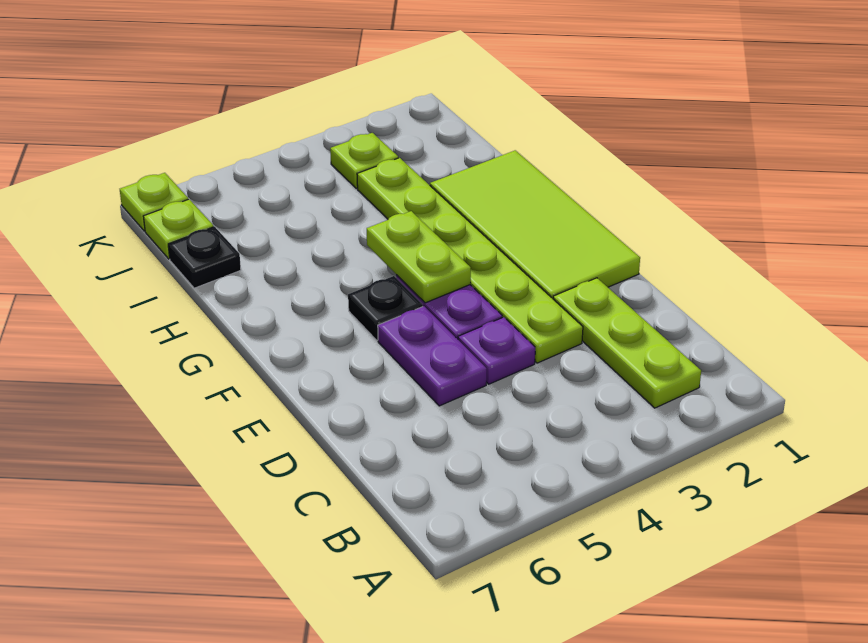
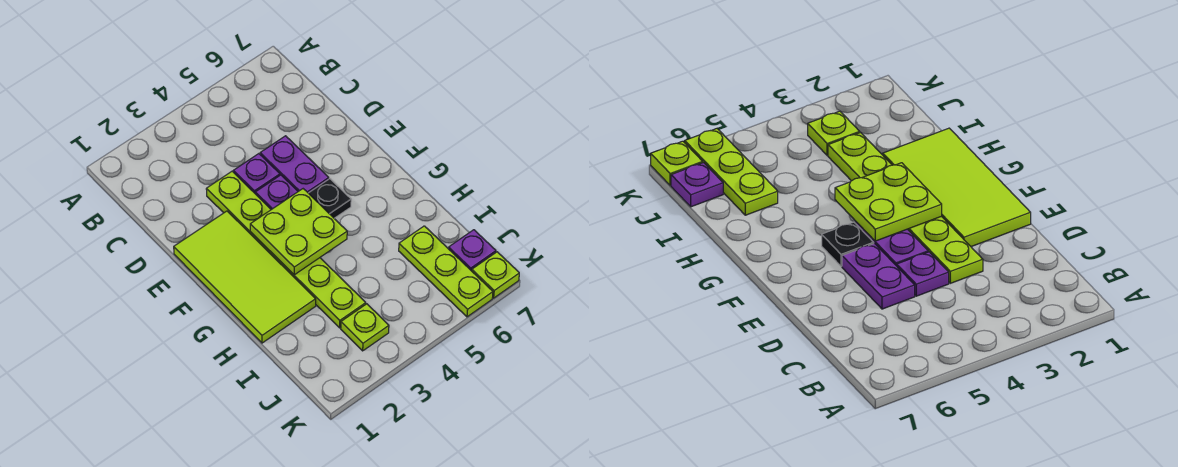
lime plate B2:D2 level 1 -> lime plate I6:K6 level 1
lime plate F4:G4 level 2 -> lime plate F3:G4 level 2
black plate I7 level 1 -> none
lime plate J7 level 1 -> purple plate J7 level 1

